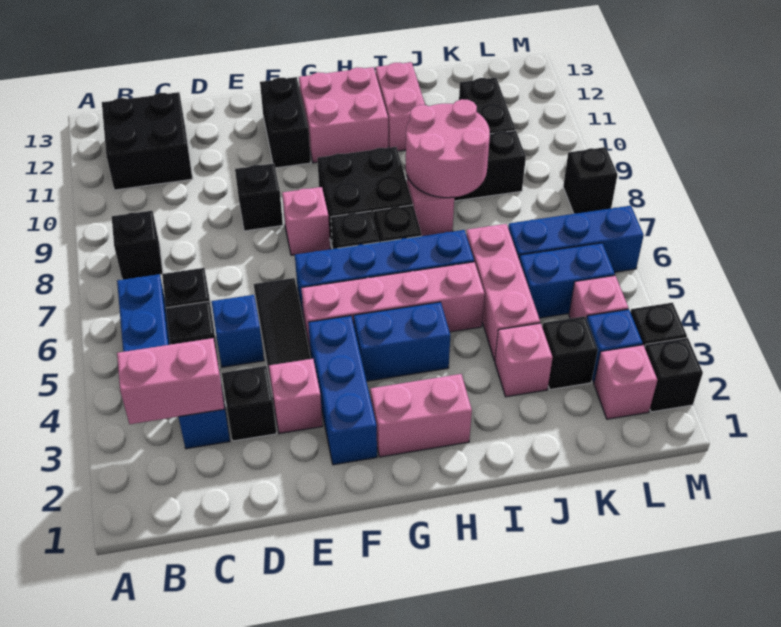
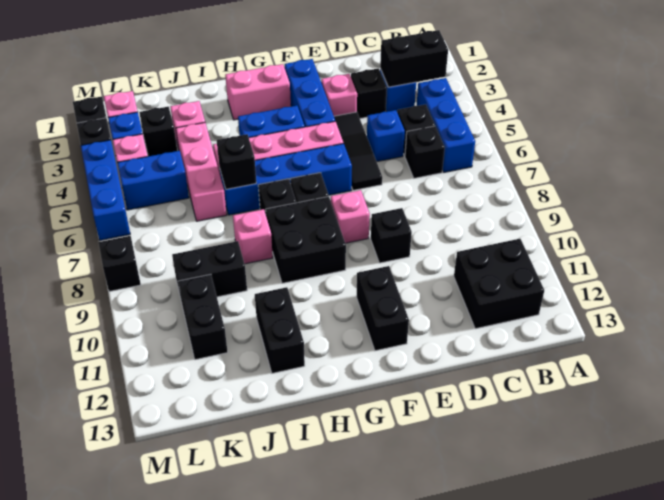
pink brick B3:C3 level 2 -> black brick B3:C3 level 2
black brick B8 level 1 -> black brick I6 level 2
pink brick G11:H12 level 1 -> none
pink round brick I8:J9 level 2 -> none
pink brick I11:I12 level 1 -> black brick I11:I12 level 1
blue brick K6:M6 level 1 -> blue brick M4:M6 level 1

